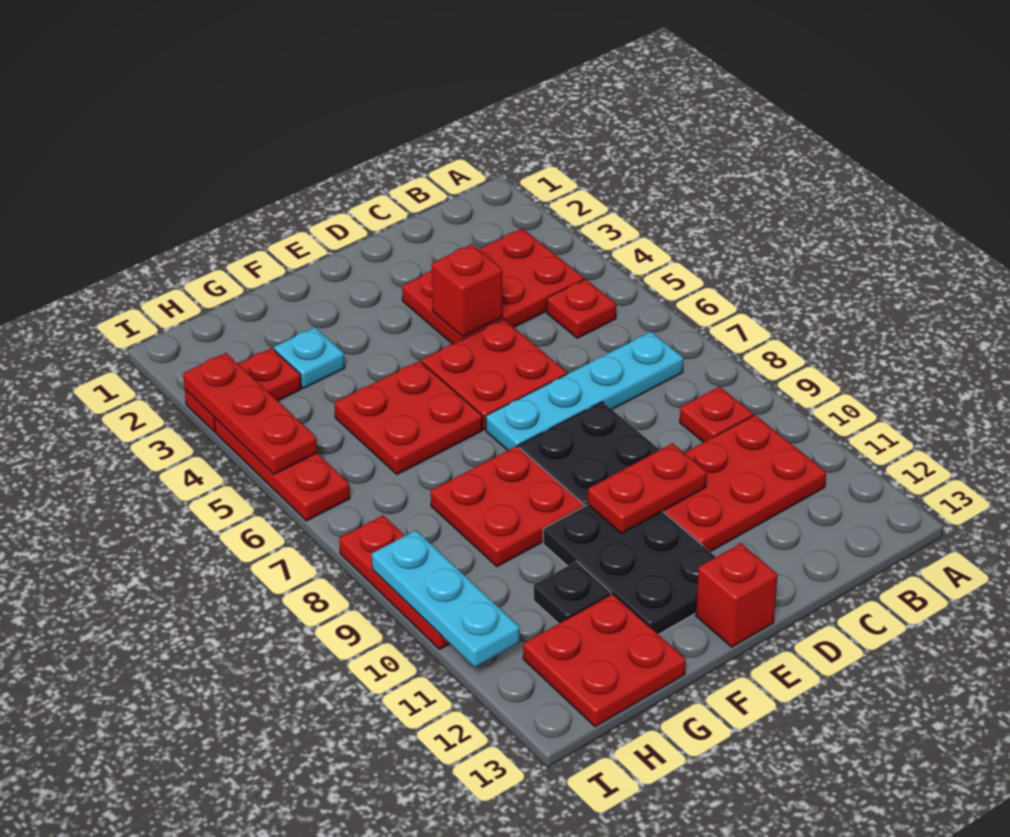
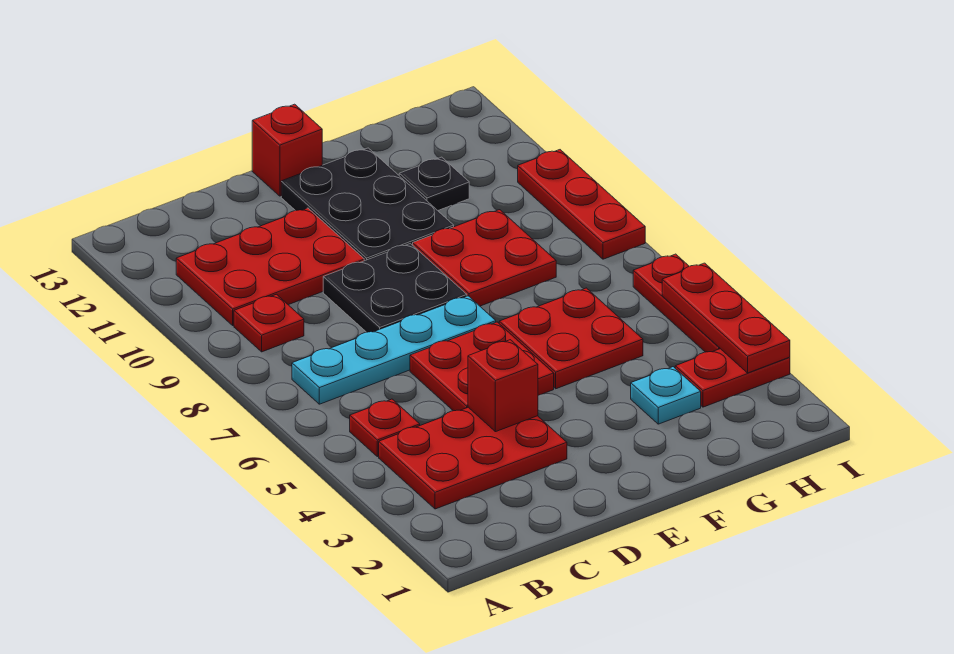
red plate D10:E10 level 2 -> none
red plate G12:H13 level 1 -> none
cyan plate I9:I11 level 2 -> none

